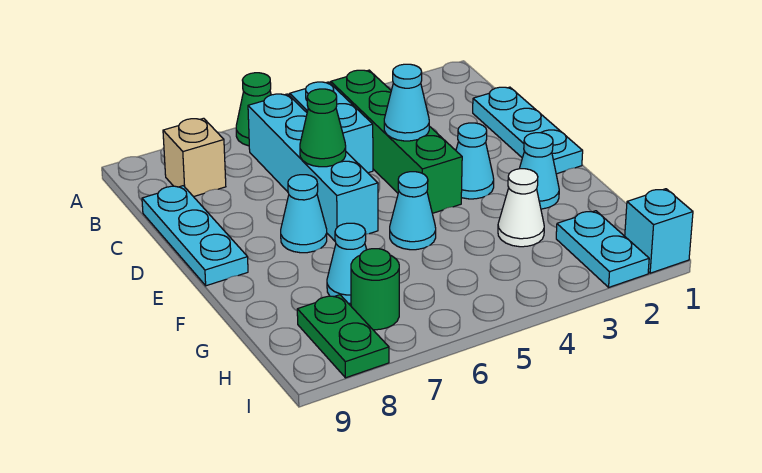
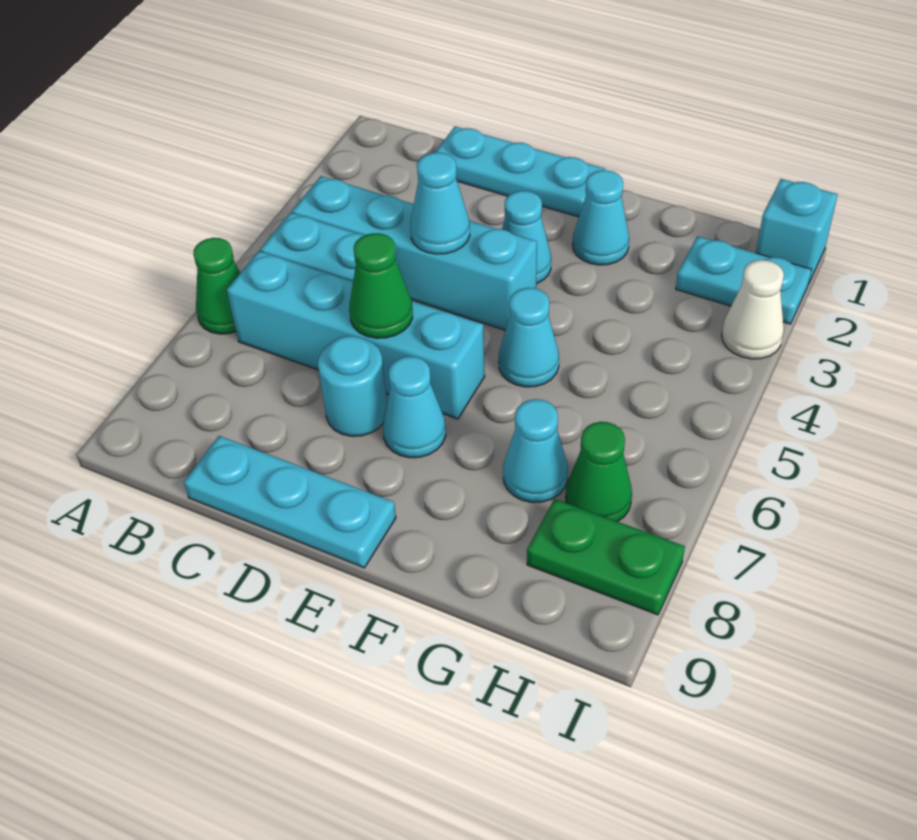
green brick B4:E4 level 1 -> cyan brick B4:E4 level 1
tan brick B8 level 1 -> none
none -> cyan round brick D7 level 1
white cone G3 level 1 -> white cone I3 level 1
green round brick H7 level 1 -> green cone H7 level 1

